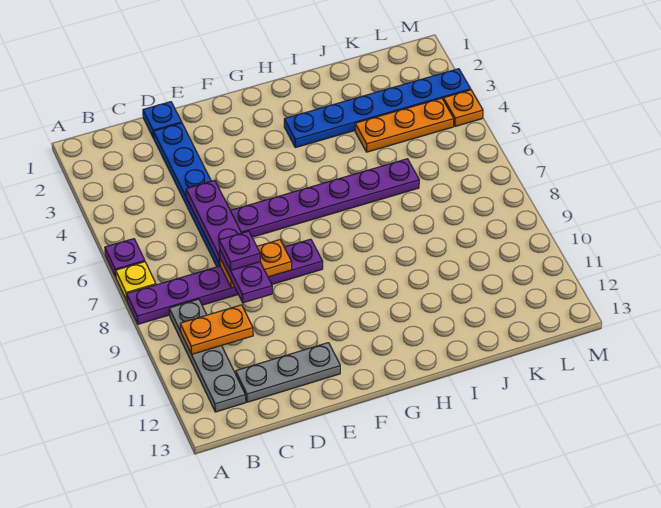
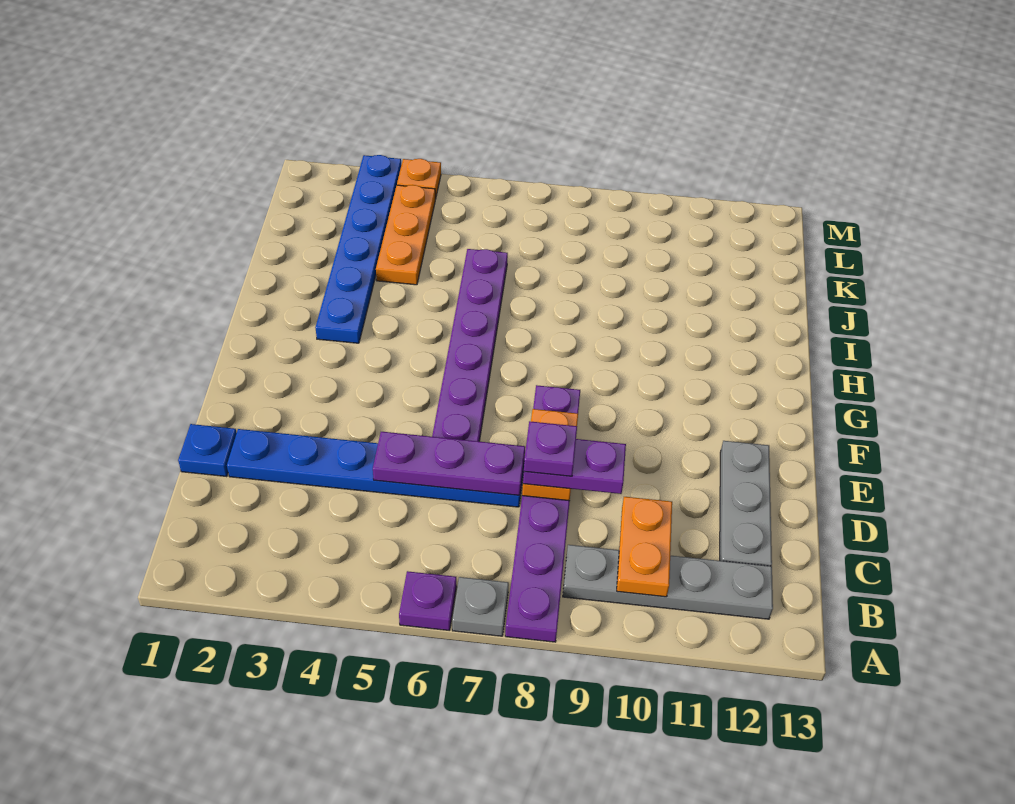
yellow plate A7 level 1 -> grey plate A7 level 1

